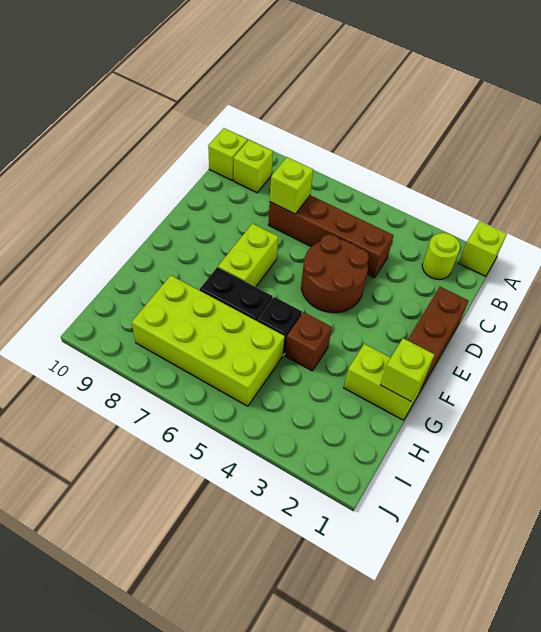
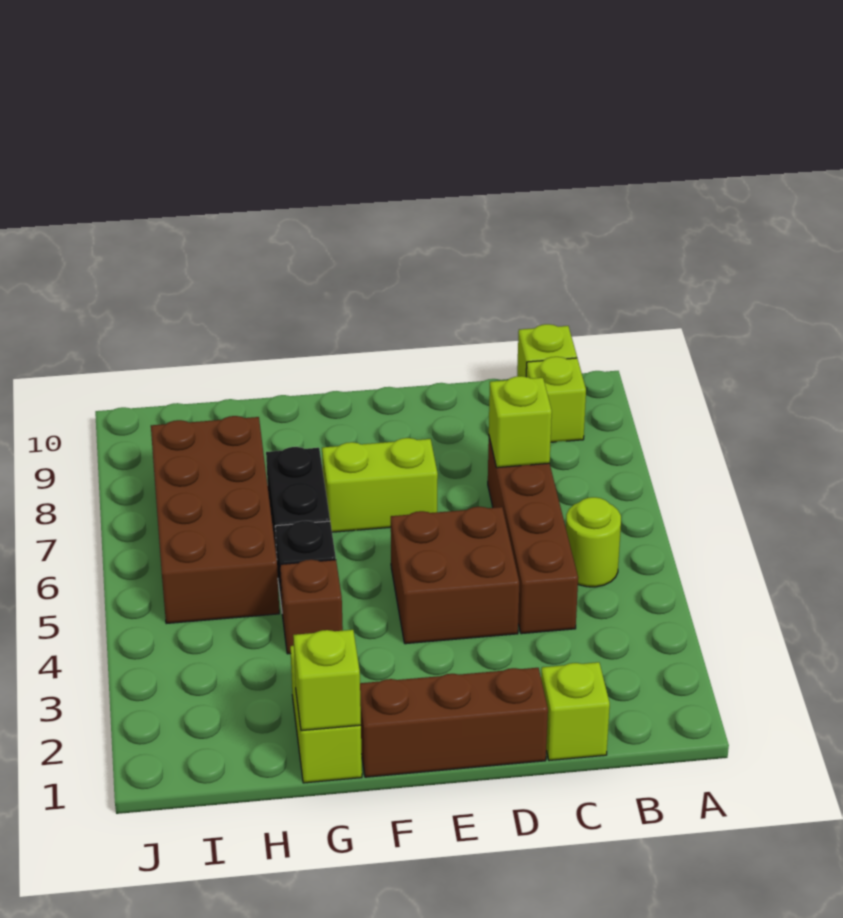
lime brick A1 level 1 -> lime brick C1 level 1
lime round brick B2 level 1 -> lime round brick B5 level 1
brown round brick D4:E5 level 1 -> brown brick D4:E5 level 1
lime brick H5:I8 level 1 -> brown brick H5:I8 level 1

